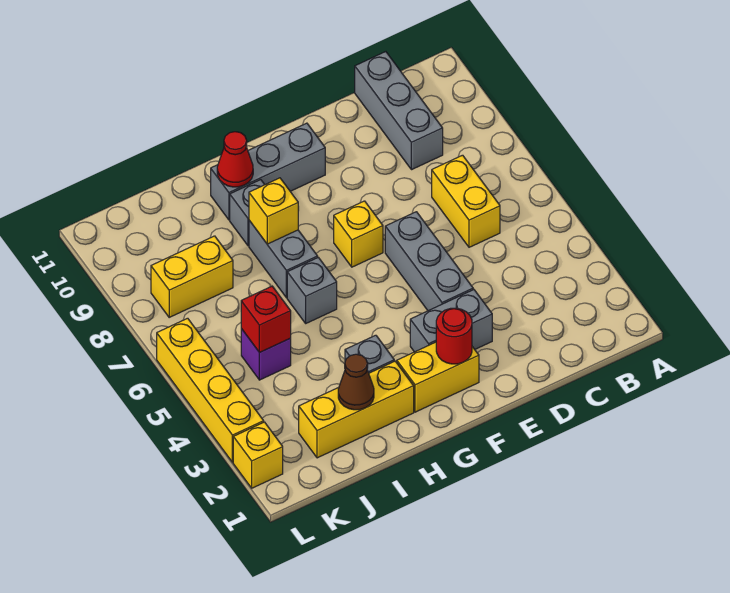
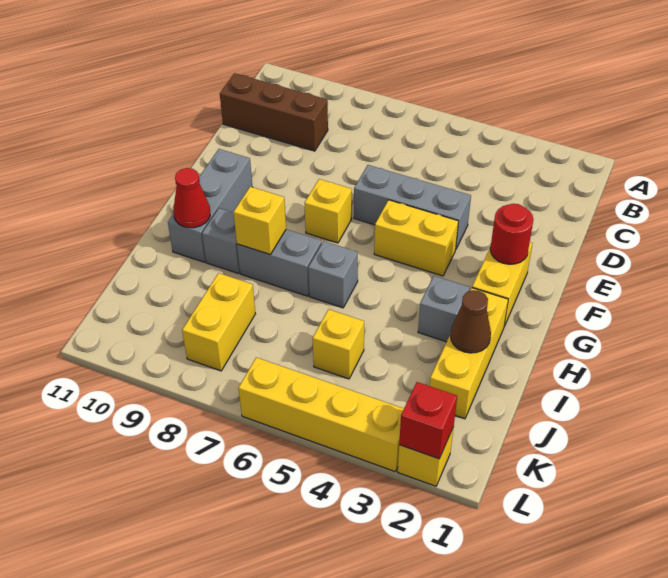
yellow brick C6:C7 level 1 -> yellow brick F4:F5 level 1
grey brick C9:C11 level 1 -> brown brick C9:C11 level 1
grey brick E3:F3 level 1 -> none
purple brick J5 level 1 -> yellow brick J5 level 1
red brick J5 level 2 -> red brick L2 level 2

